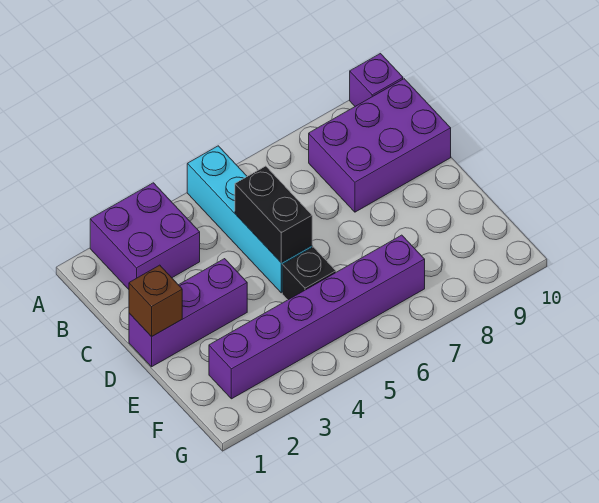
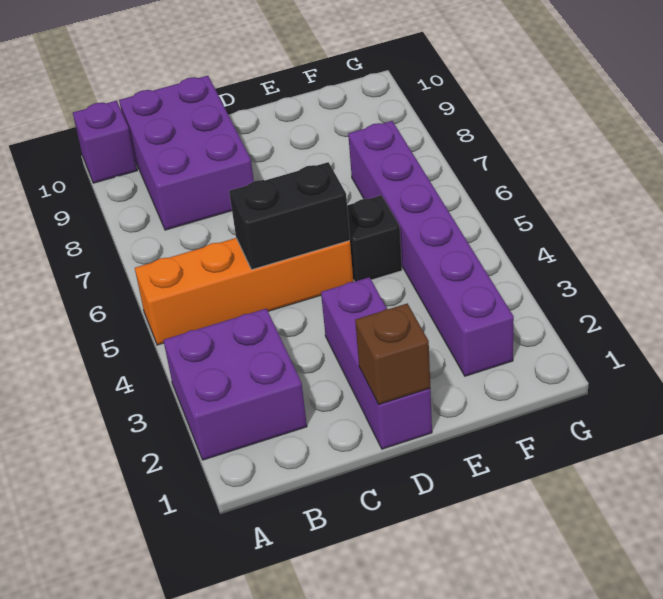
cyan brick A5:D5 level 1 -> orange brick A5:D5 level 1

